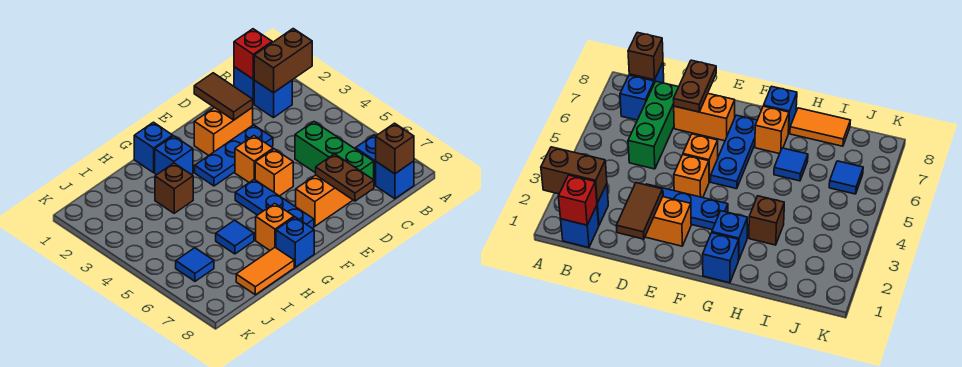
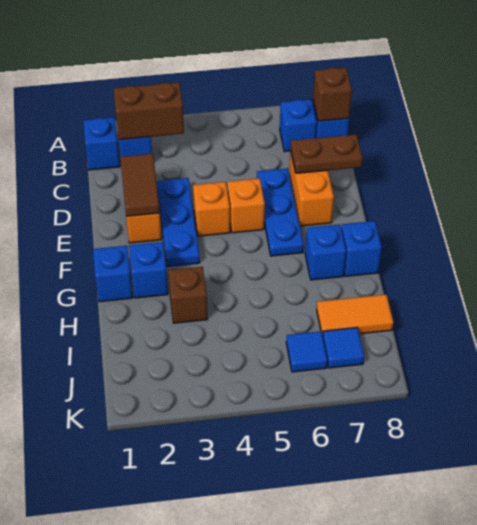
brown brick A2:B2 level 2 -> brown brick B2:B3 level 2
red brick B1 level 2 -> none
green brick C5:C7 level 1 -> none
brown tile D1:D2 level 2 -> brown tile D2:E2 level 2
blue plate F5:F7 level 1 -> blue plate D6:F6 level 1
orange brick G7 level 1 -> blue brick G7 level 1
blue tile H6 level 1 -> blue tile J7 level 1
orange tile H8:I8 level 1 -> orange tile I7:I8 level 1

